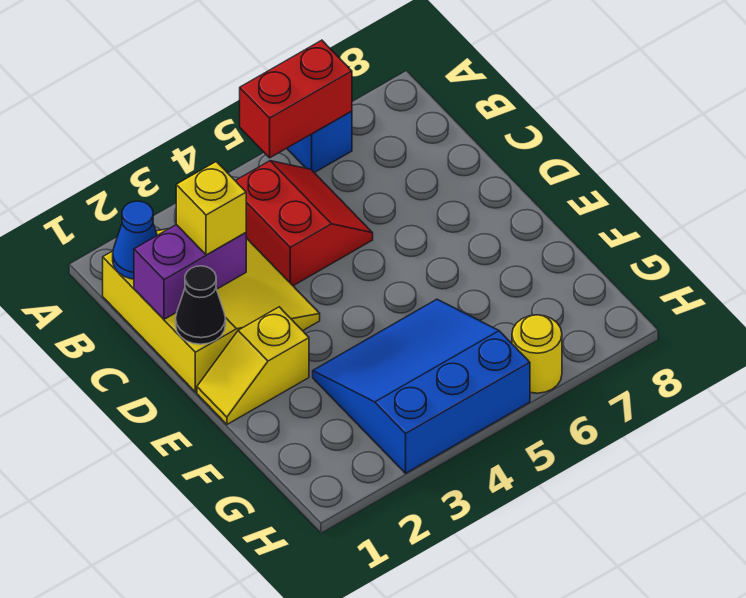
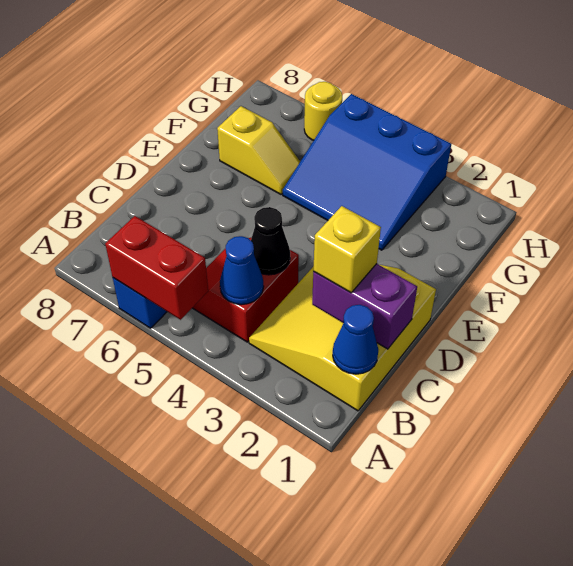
none -> blue cone B4 level 2
black cone D1 level 2 -> black cone C4 level 2
yellow slope E1:E2 level 1 top 2 -> yellow slope F6:F7 level 1 top 7

